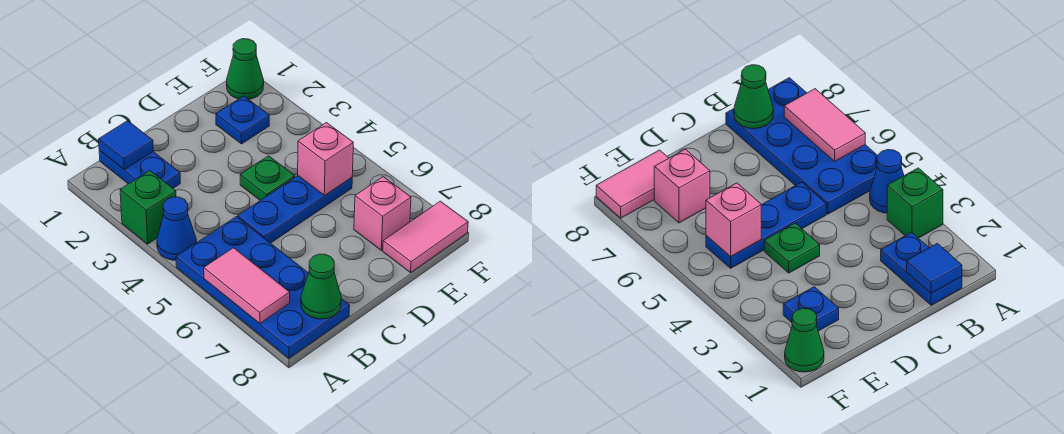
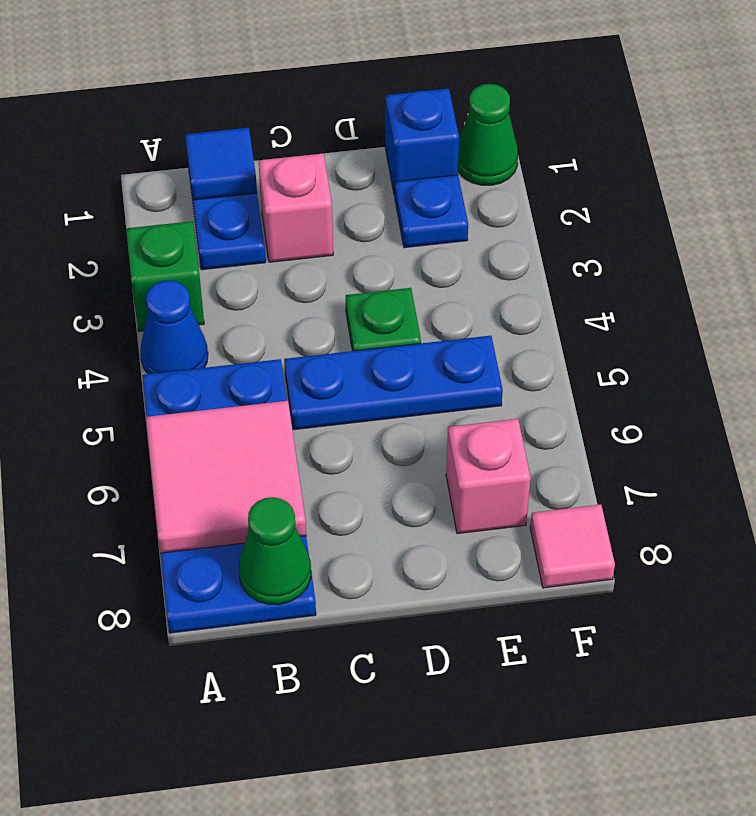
pink tile A6:A7 level 2 -> pink tile A6:B7 level 2
none -> blue brick E1 level 1
pink brick E5 level 2 -> pink brick C2 level 1
pink tile E8:F8 level 1 -> pink tile F8 level 1

